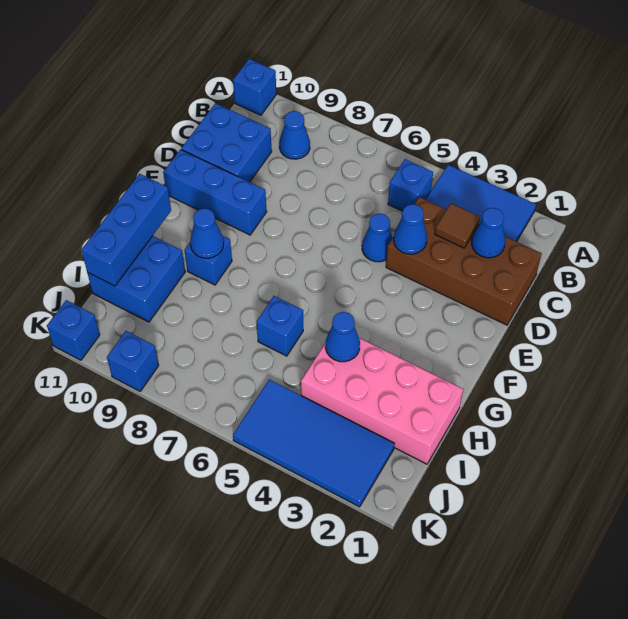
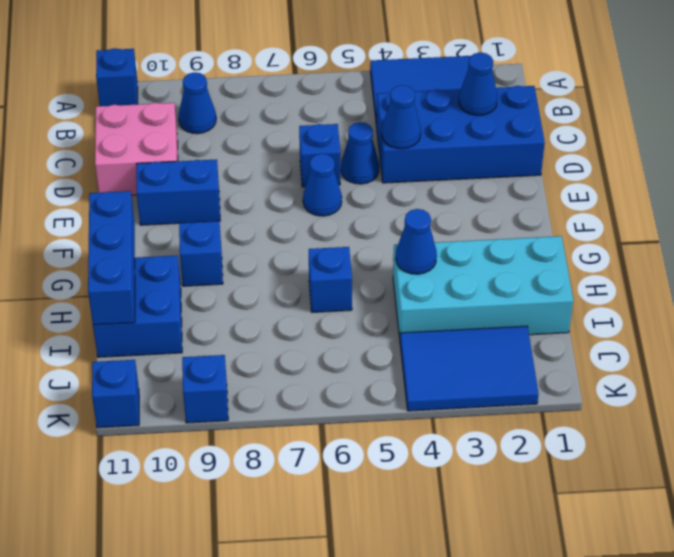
blue brick B5 level 1 -> blue brick D6 level 1
brown brick C1:D4 level 1 -> blue brick C1:D4 level 1
brown tile C3 level 2 -> none
blue brick C10:D11 level 1 -> pink brick C10:D11 level 1
blue brick E9:E11 level 1 -> blue brick E9:E10 level 1
blue cone G9 level 2 -> blue cone E6 level 1
pink brick H1:I4 level 1 -> cyan brick H1:I4 level 1
blue tile J2:K5 level 1 -> blue tile J2:K4 level 1

